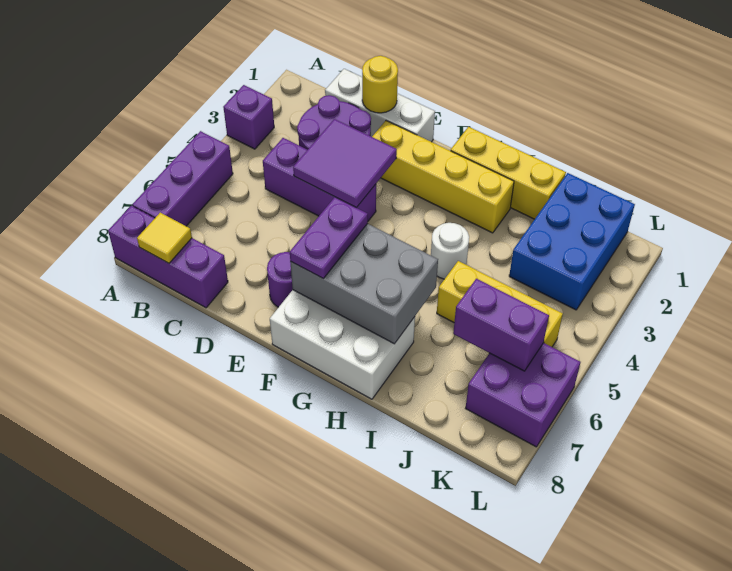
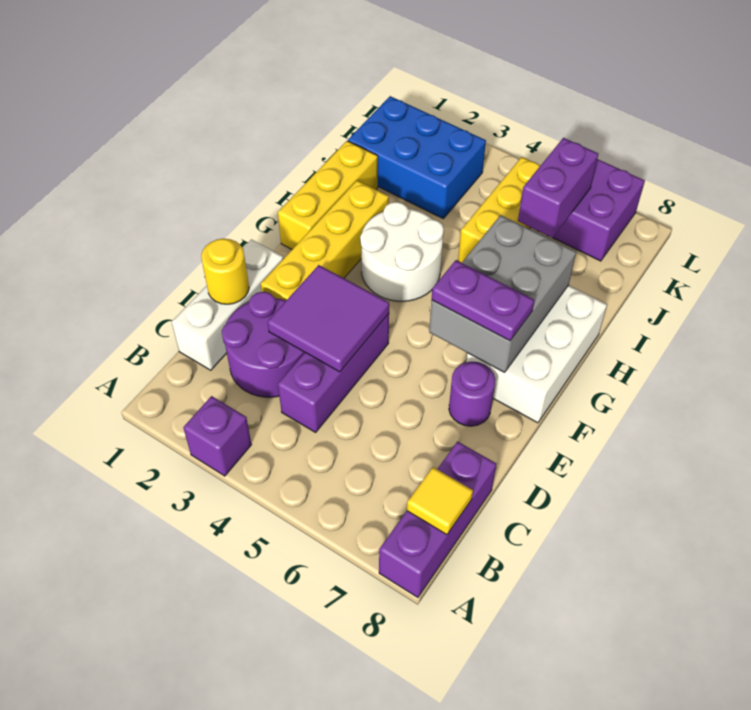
purple brick A5:A7 level 1 -> none
white round brick H4 level 1 -> white round brick G3:H4 level 1

